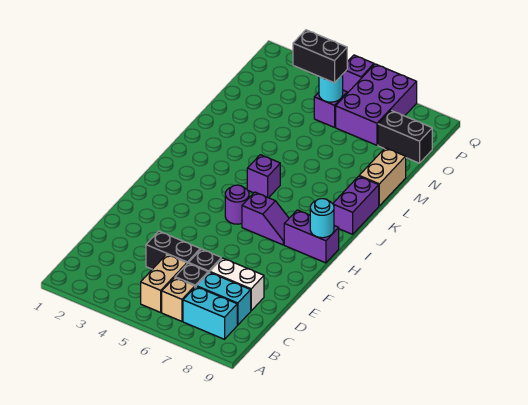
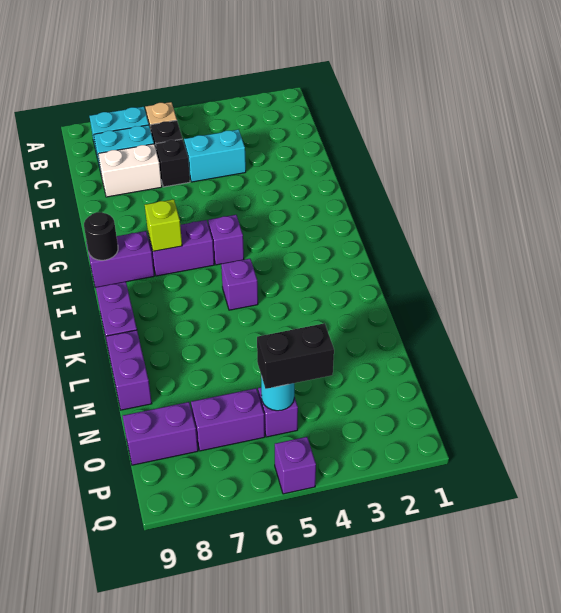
tan brick B5:C5 level 1 -> none
black brick D4:D5 level 1 -> cyan brick D4:D5 level 1
purple round brick H5 level 1 -> purple brick H5 level 1
purple slope H6:H7 level 1 top 6 -> purple brick H6:H7 level 1
none -> lime brick H7 level 2
cyan round brick H9 level 2 -> black round brick H9 level 2
tan brick L9:M9 level 1 -> purple brick L9:M9 level 1
purple brick O6:Q7 level 1 -> purple brick O6:O7 level 1
black brick O8:O9 level 1 -> purple brick O8:O9 level 1

